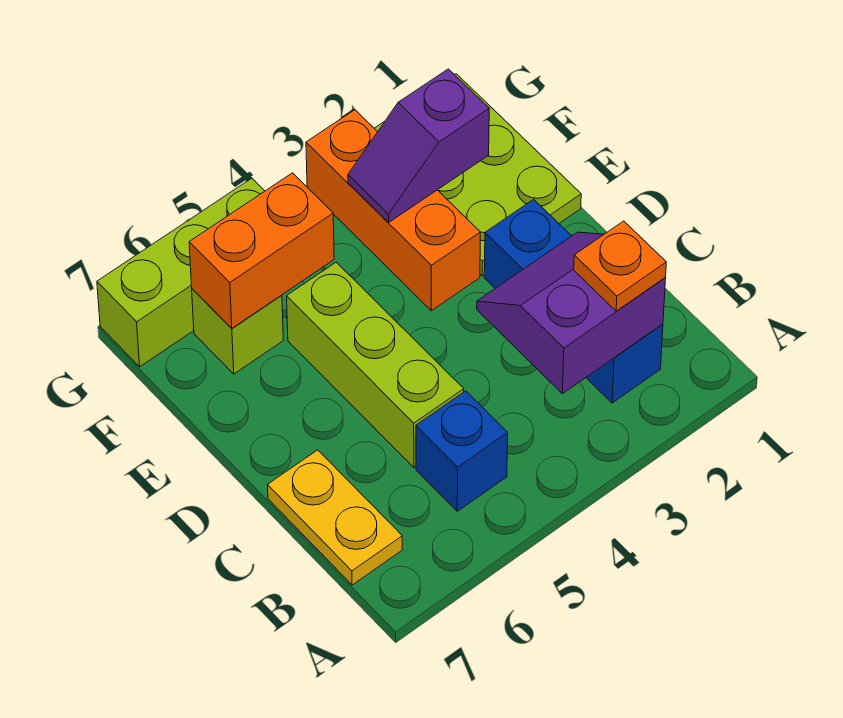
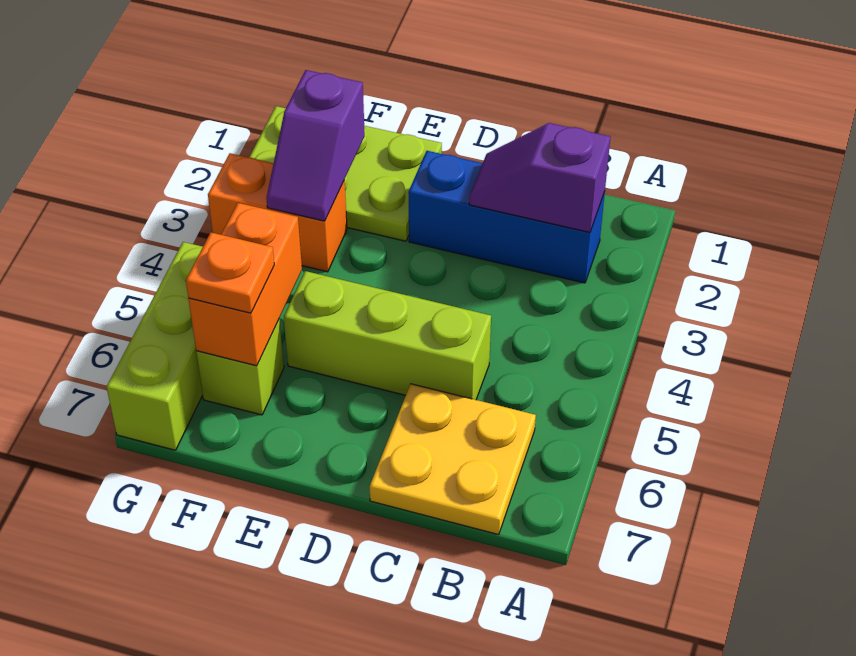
purple slope B2:C3 level 2 top B -> purple slope B2:C2 level 2 top B
orange plate B2 level 3 -> orange plate F6 level 3
blue brick B5 level 1 -> none
yellow plate B7:C7 level 1 -> yellow plate B6:C7 level 1
orange brick E3:G3 level 1 -> orange brick F3:G3 level 1

